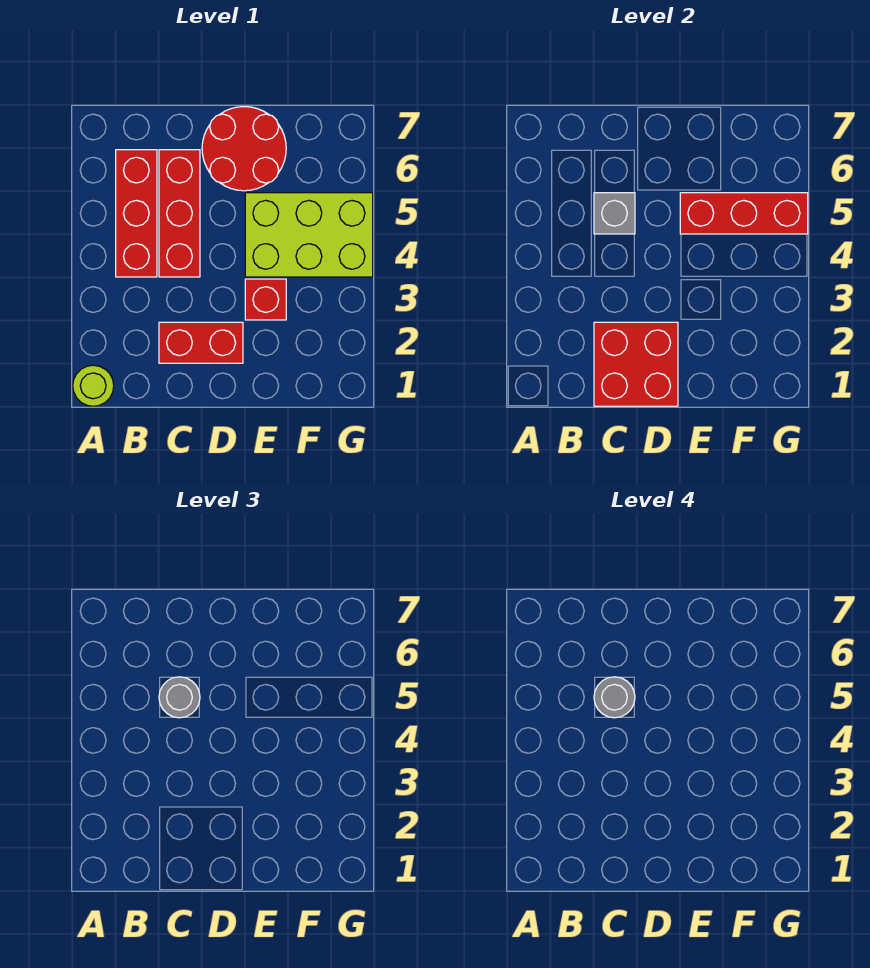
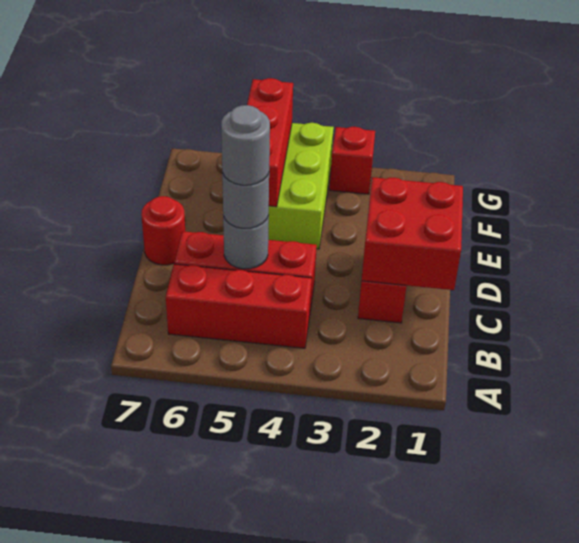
lime round brick A1 level 1 -> none
grey brick C5 level 2 -> grey round brick C5 level 2
red round brick D6:E7 level 1 -> red round brick D7 level 1
red brick E3 level 1 -> red brick G3 level 1

